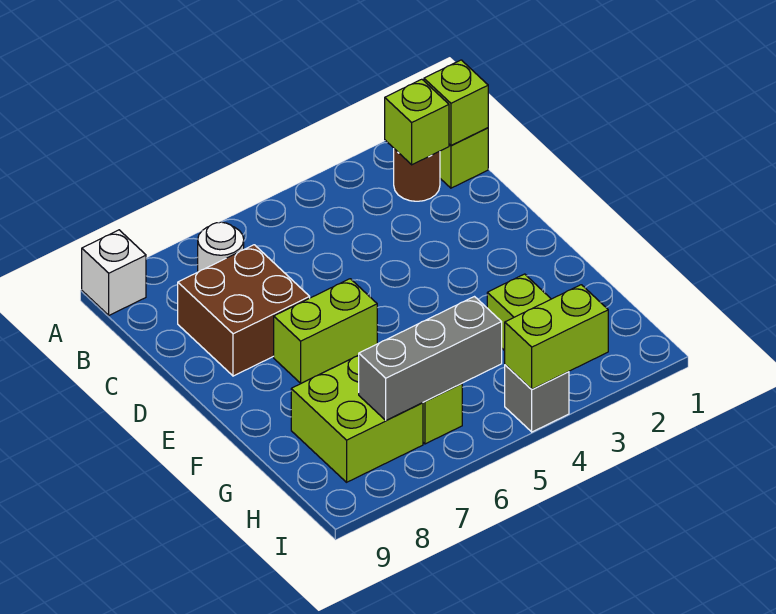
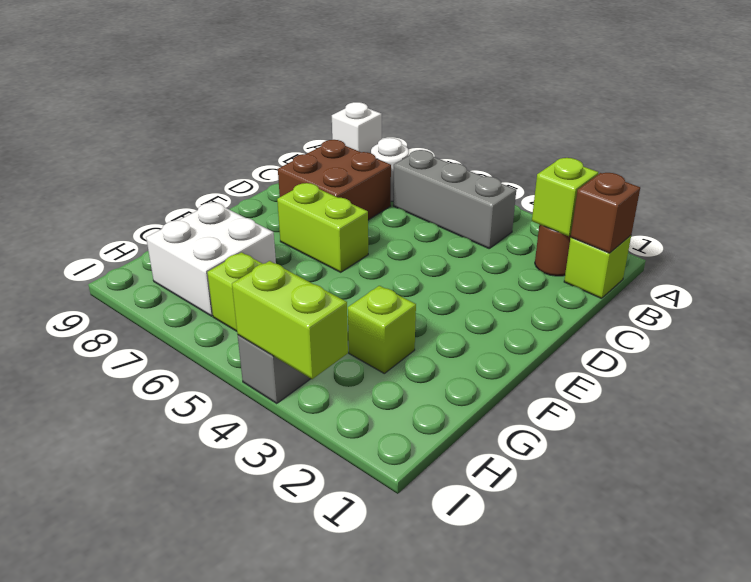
lime brick B1 level 2 -> brown brick B1 level 2
lime brick G7:H8 level 1 -> white brick G7:H8 level 1
grey brick H5:H7 level 2 -> grey brick B4:B6 level 1

